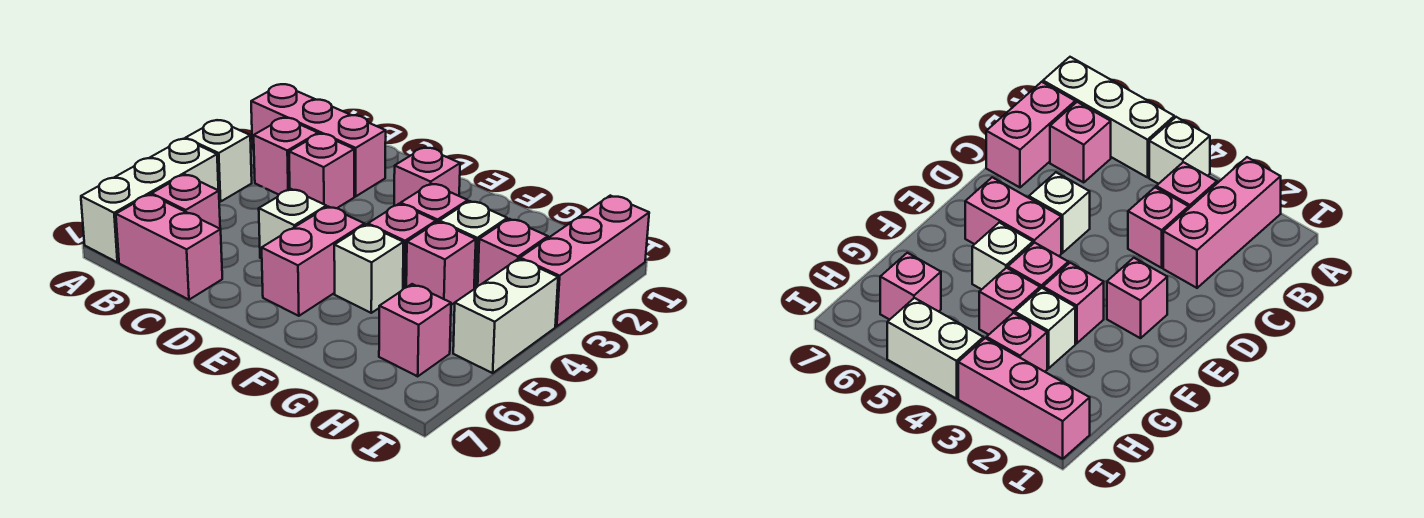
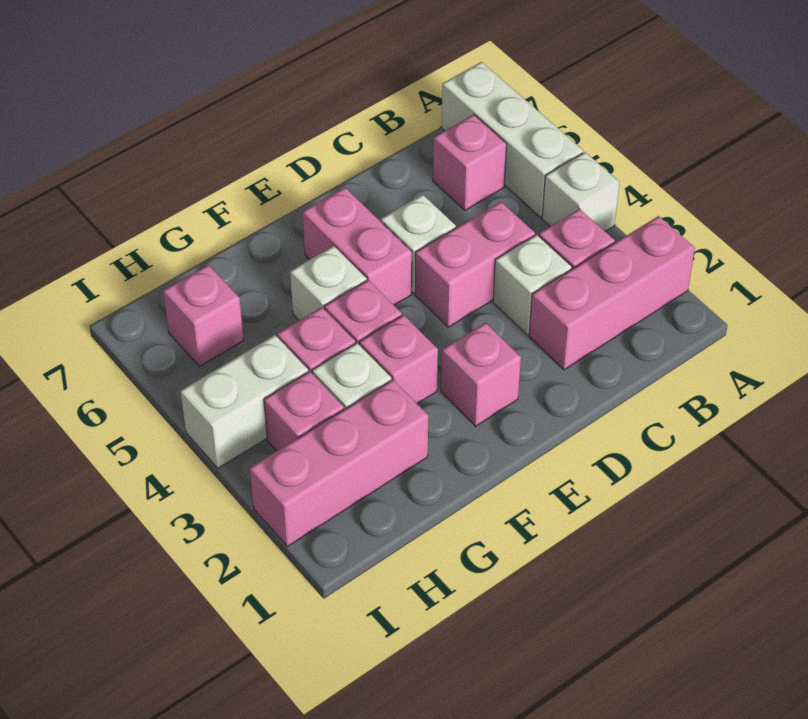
pink brick B7:C7 level 1 -> pink brick C4:D4 level 1
pink brick C3 level 1 -> white brick C3 level 1
pink brick I1:I3 level 1 -> pink brick G2:I2 level 1
white brick I4:I5 level 1 -> white brick H4:I4 level 1

